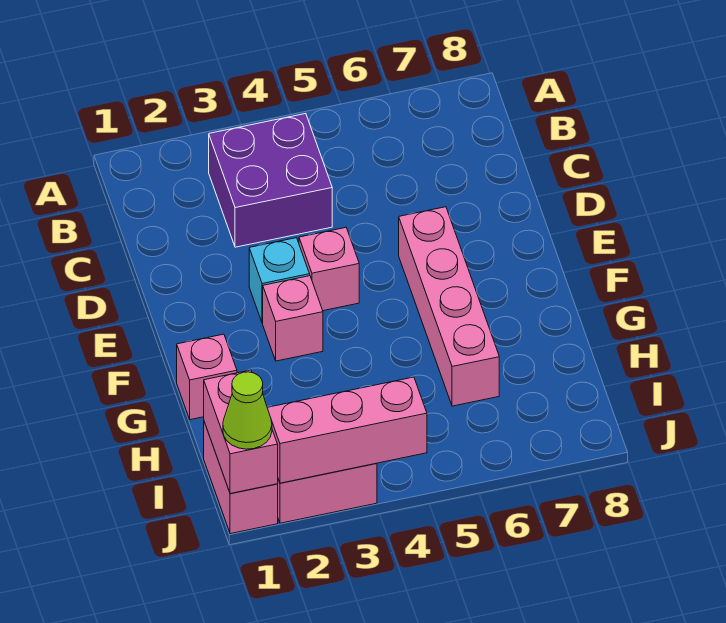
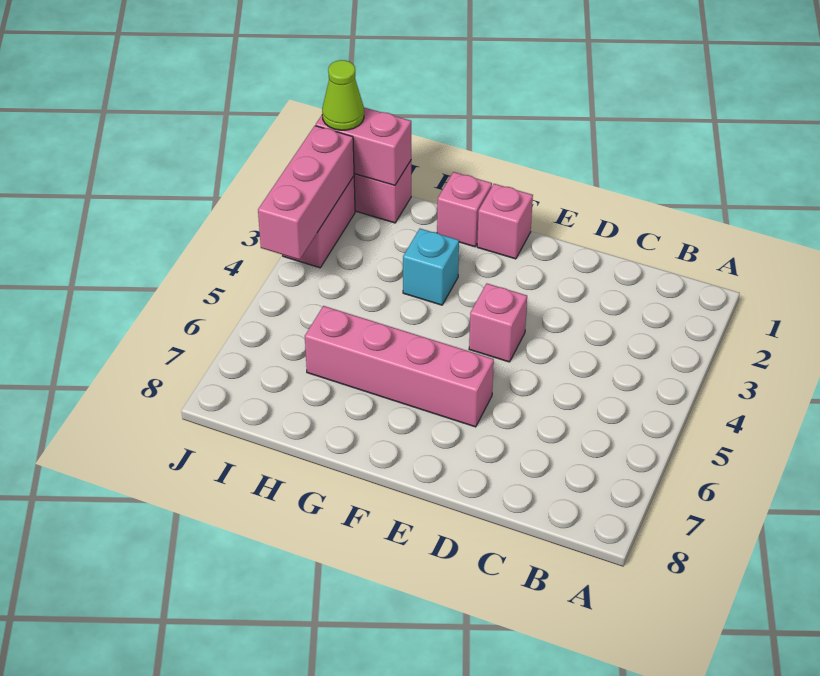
purple brick B3:C4 level 1 -> none
cyan brick E3 level 1 -> cyan brick G3 level 1
pink brick F3 level 1 -> pink brick F1 level 1

